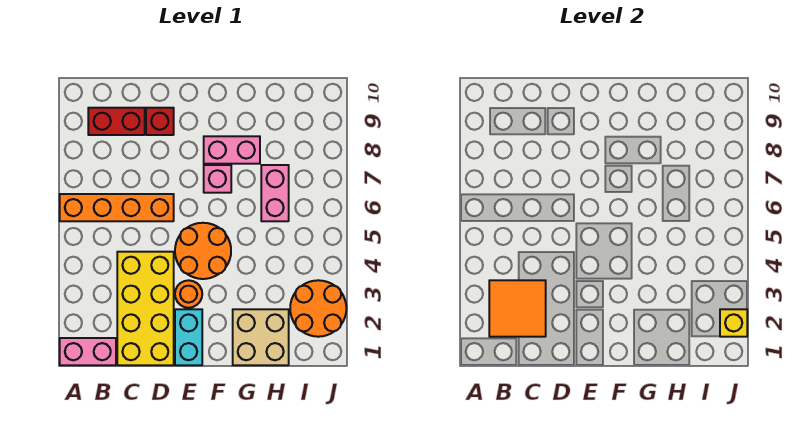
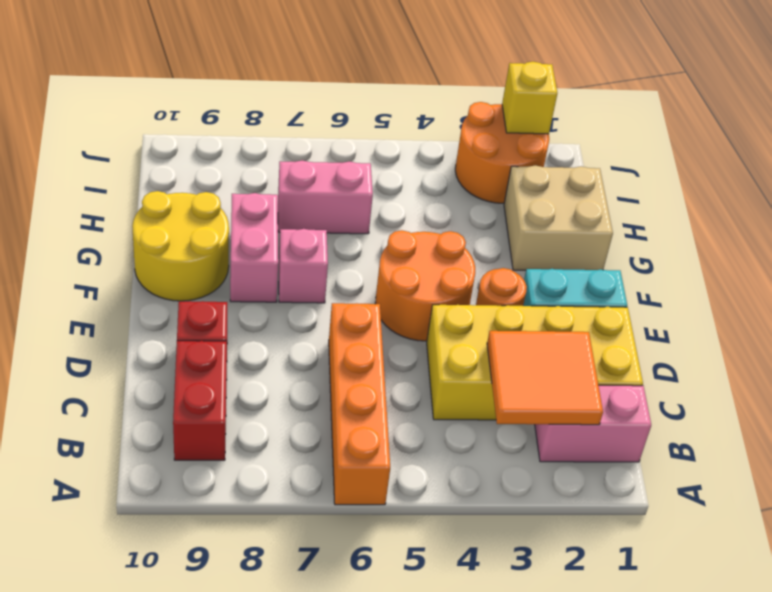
pink brick A1:B1 level 1 -> pink brick B1:B2 level 1
none -> yellow round brick F9:G10 level 1

